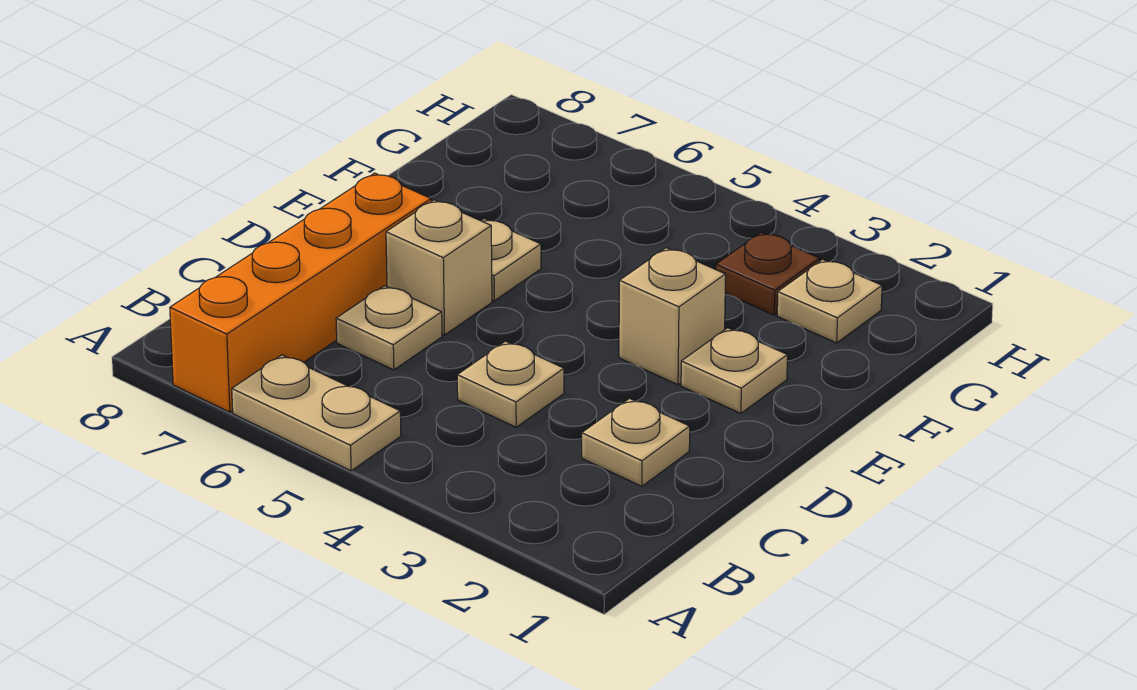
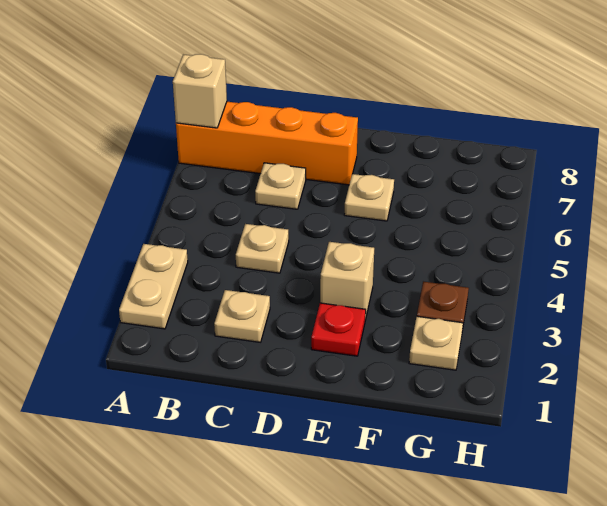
tan plate A5:A6 level 1 -> tan plate A2:A3 level 1
tan brick D6 level 1 -> tan brick A7 level 2
tan plate E2 level 1 -> red plate E2 level 1

